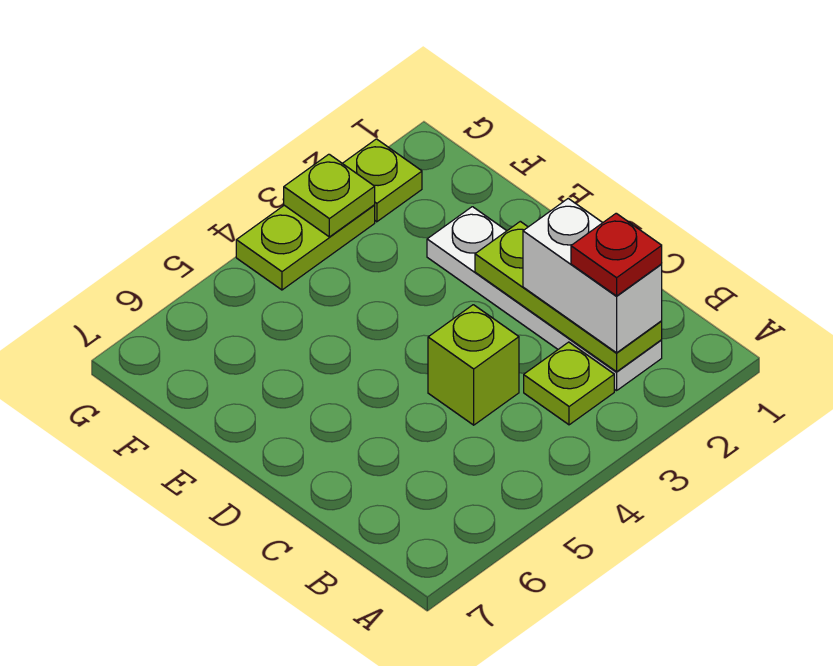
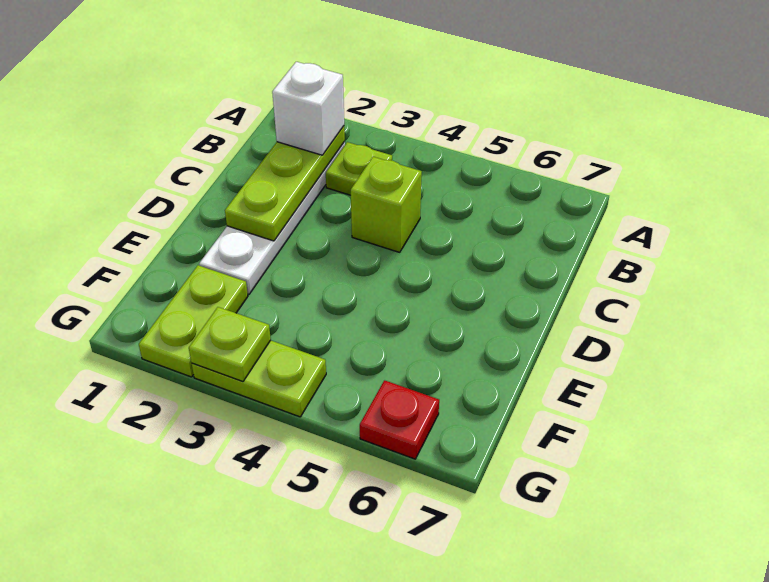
white brick B2:C2 level 3 -> white brick B2 level 3
red plate B2 level 4 -> red plate G6 level 1
lime plate G2 level 1 -> lime plate F2:G2 level 1

